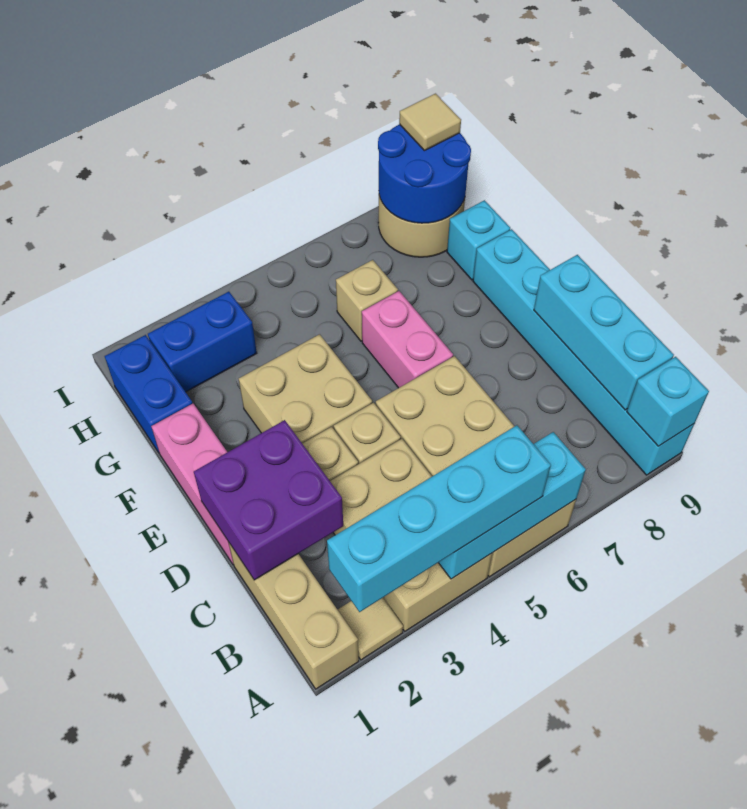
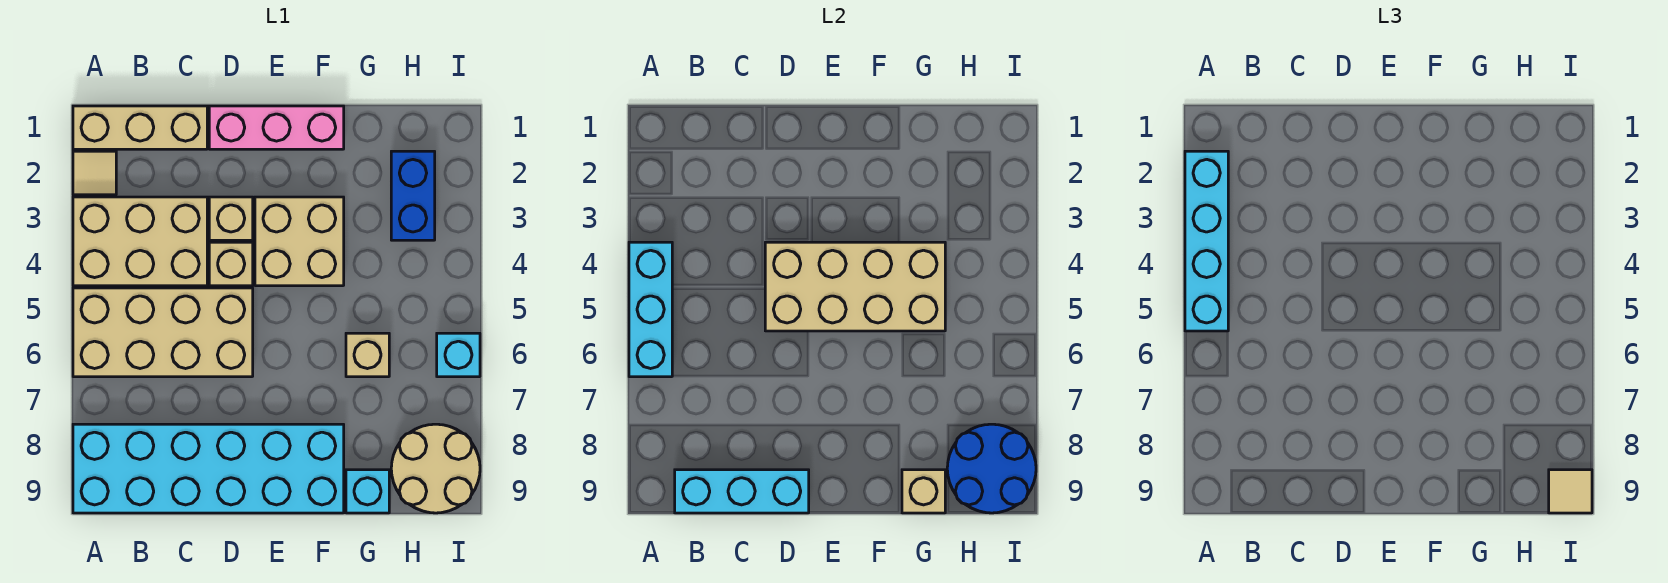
cyan brick A9:F9 level 1 -> cyan brick A8:F9 level 1
cyan brick A9 level 2 -> cyan brick I6 level 1
purple brick C1:D2 level 2 -> none
none -> tan brick D4:G5 level 2
pink brick E6:F6 level 1 -> none
blue brick G1:H1 level 1 -> none
none -> tan brick G9 level 2

